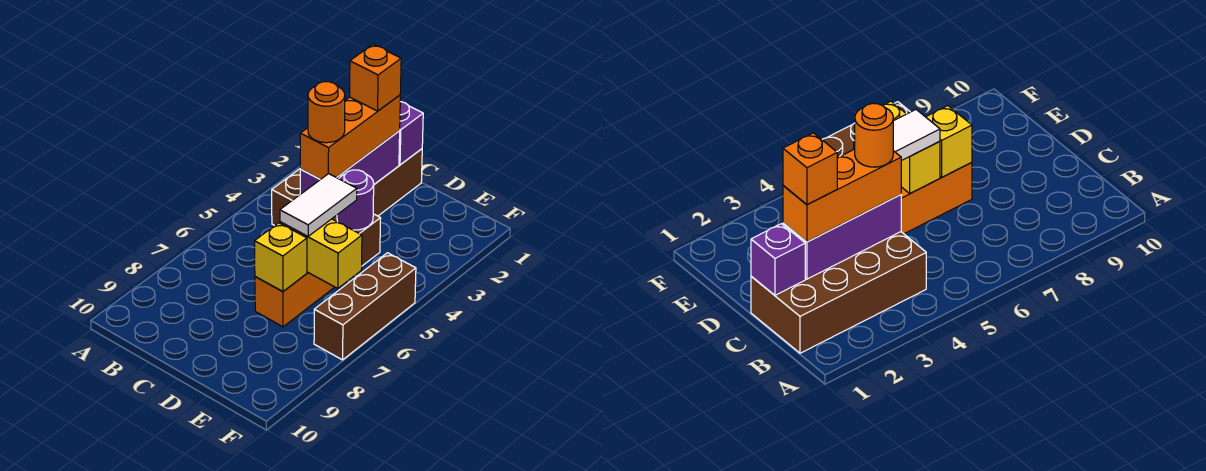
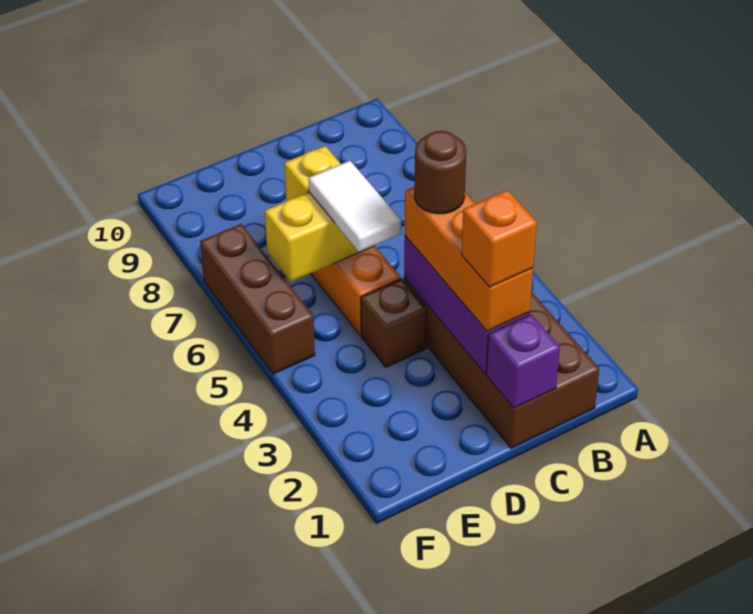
orange round brick C4 level 4 -> brown round brick C4 level 4
purple round brick D4 level 2 -> none

